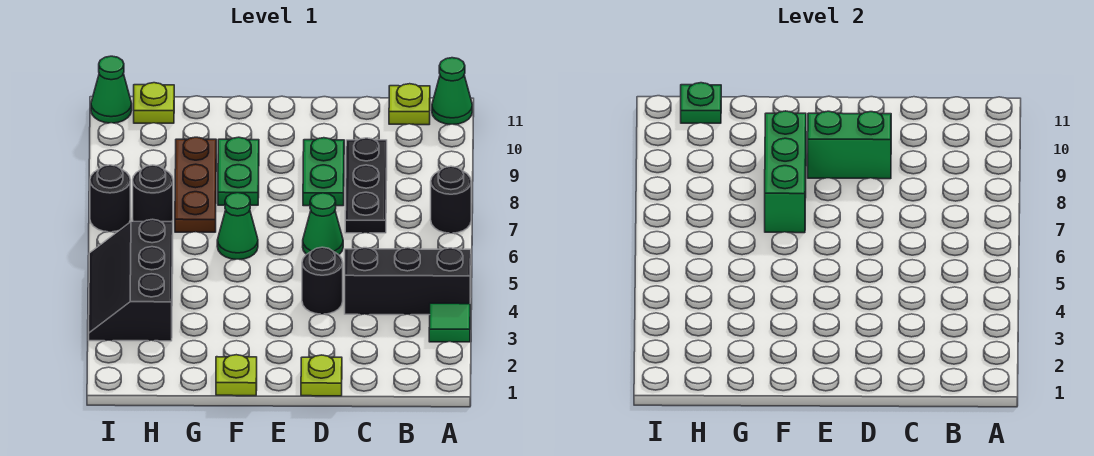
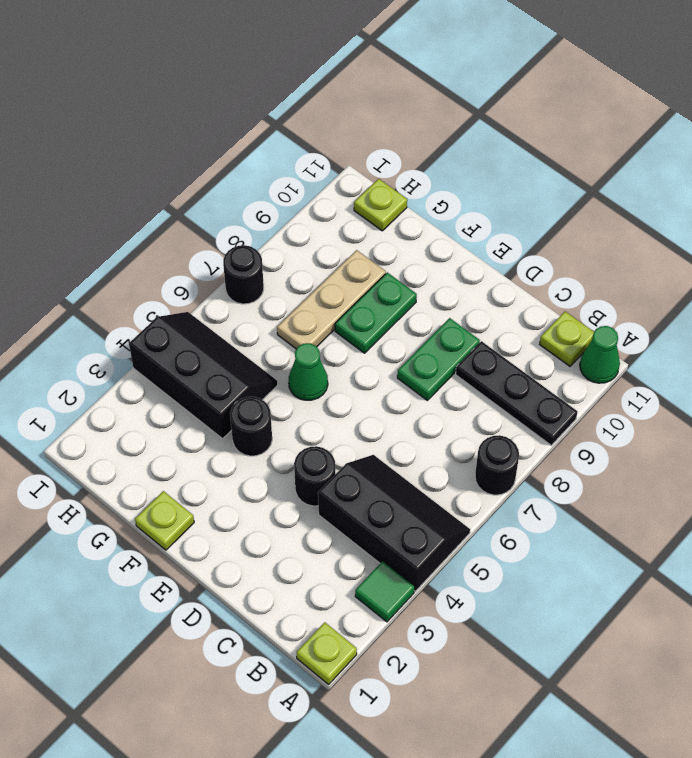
black plate C7:C9 level 1 -> black plate A9:C9 level 1
lime plate D1 level 1 -> lime plate A1 level 1
green cone D6 level 1 -> none
green brick D9:E9 level 2 -> none
green brick F7:F9 level 2 -> none
brown plate G7:G9 level 1 -> tan plate G7:G9 level 1
black slope H3:I5 level 1 top H -> black slope G4:I5 level 1 top 4
black round brick H7 level 1 -> black round brick F4 level 1
green plate H11 level 2 -> none
green cone I11 level 1 -> none

